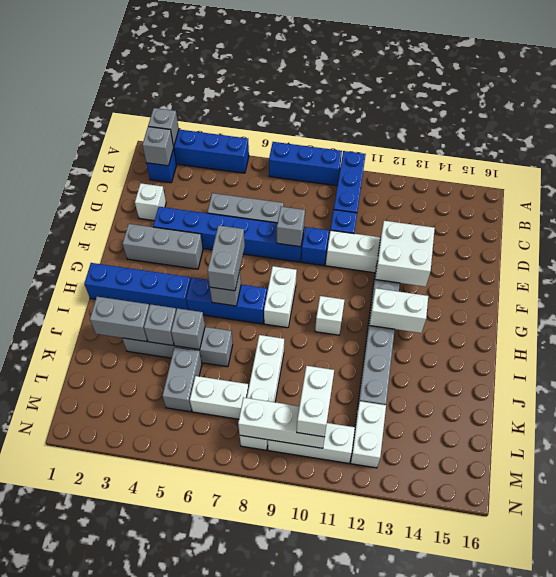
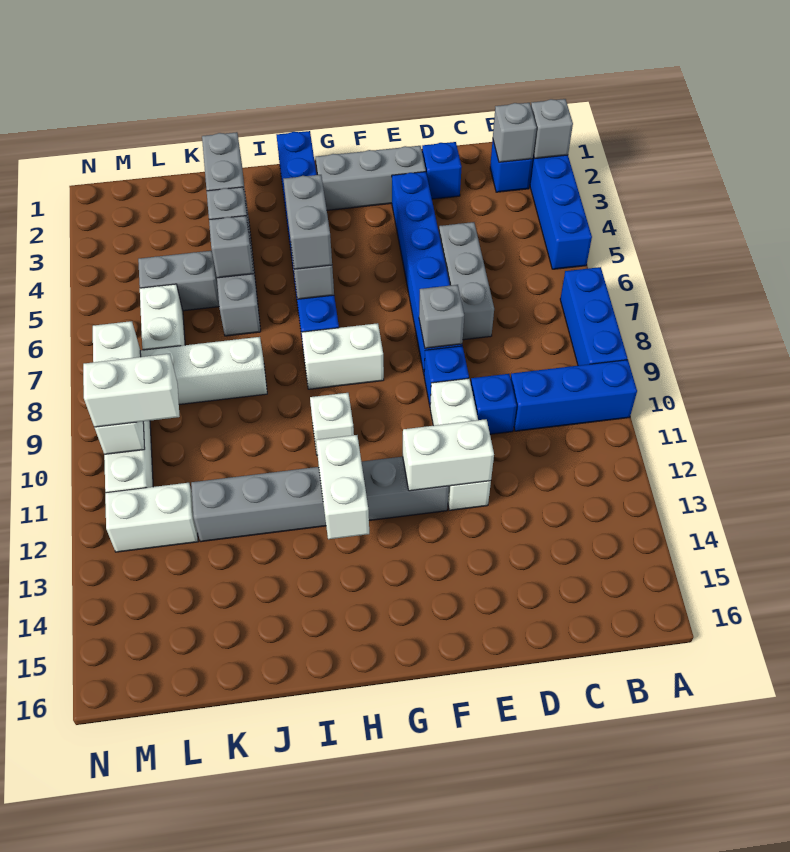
white brick D2 level 1 -> blue brick D2 level 1
white brick E12:F13 level 2 -> white brick E12:F12 level 2
grey brick F2:F4 level 1 -> grey brick E2:G2 level 1
grey brick G6:H6 level 3 -> grey brick H5:H6 level 3

